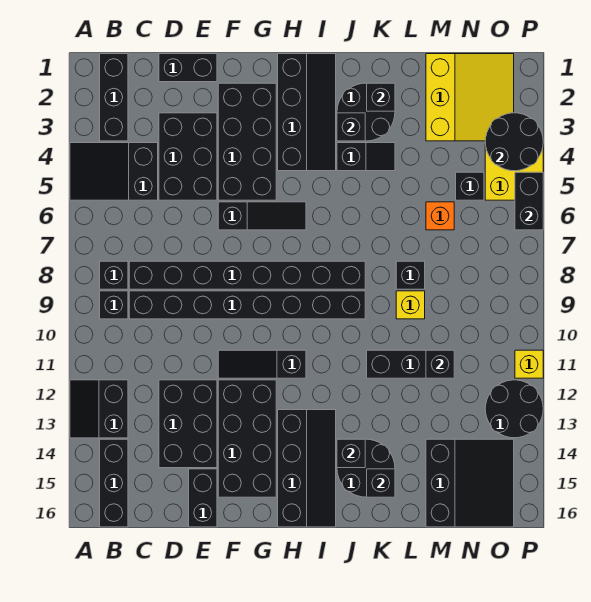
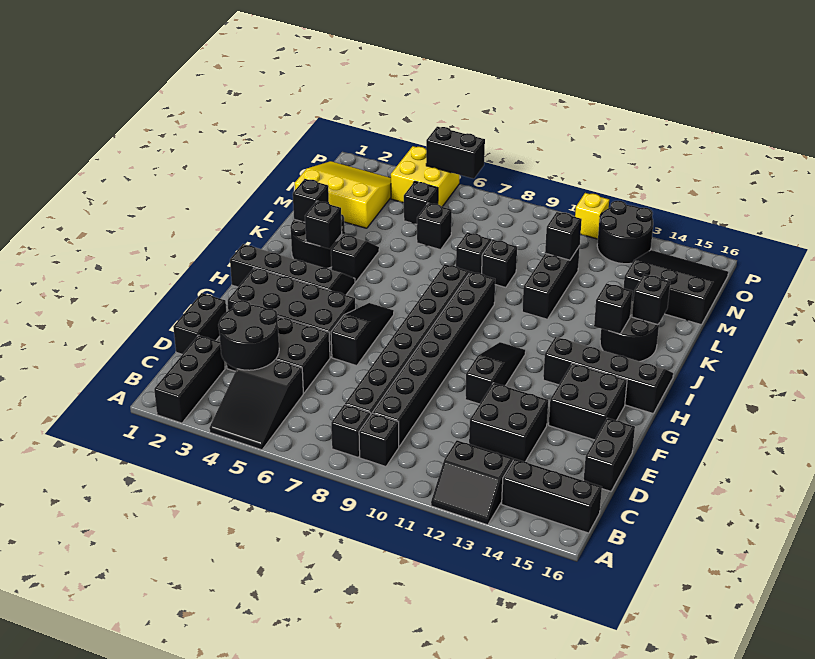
black brick B1:B3 level 1 -> black brick A2:C2 level 1
black brick D12:E14 level 1 -> black brick D12:E13 level 1
black brick E15:E16 level 1 -> black brick D16:E16 level 1
black slope F11:H11 level 1 top H -> black slope F11:H11 level 1 top F
black brick F12:G15 level 1 -> black brick F14:G15 level 1
yellow brick L9 level 1 -> black brick L9 level 1
orange brick M6 level 1 -> black brick M6 level 1
black round brick O3:P4 level 2 -> black round brick C3:D4 level 2

